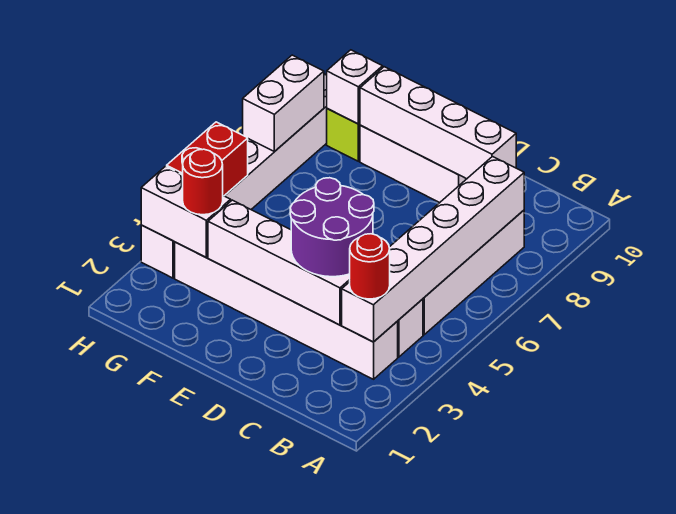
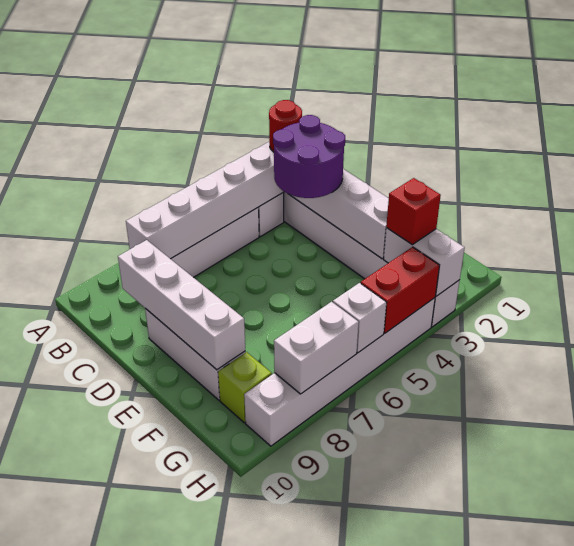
red round brick G3 level 3 -> red brick G3 level 3
white brick G9 level 2 -> white brick H6 level 2

